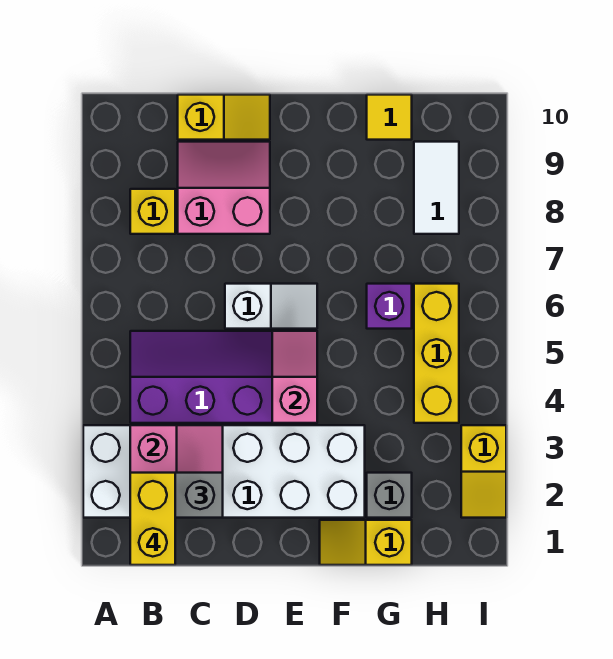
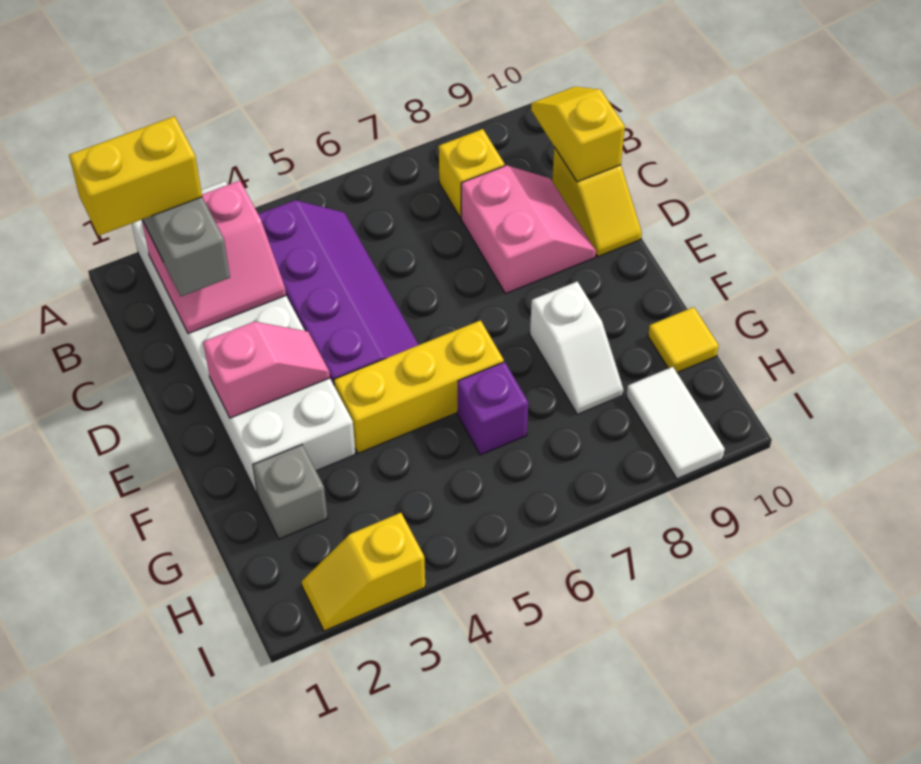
white slope D6:E6 level 1 top D -> white slope F8:G8 level 1 top F
pink slope E4:E5 level 2 top 4 -> pink slope E2:E3 level 2 top 2
yellow slope F1:G1 level 1 top G -> yellow slope B10:C10 level 2 top C
yellow brick H4:H6 level 1 -> yellow brick F4:F6 level 1
white tile H8:H9 level 1 -> white tile H9:I9 level 1

